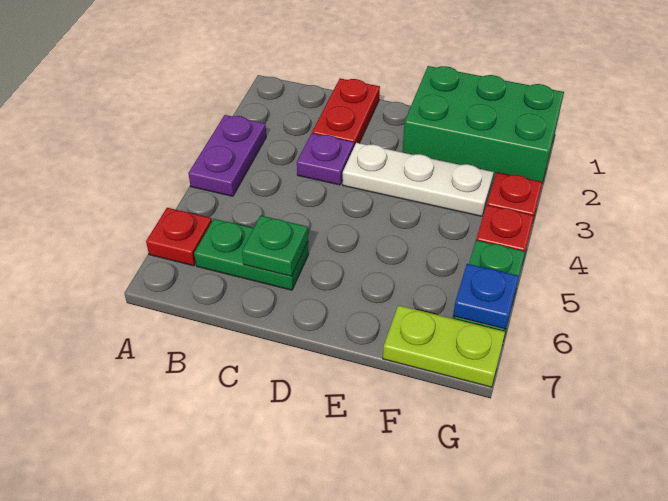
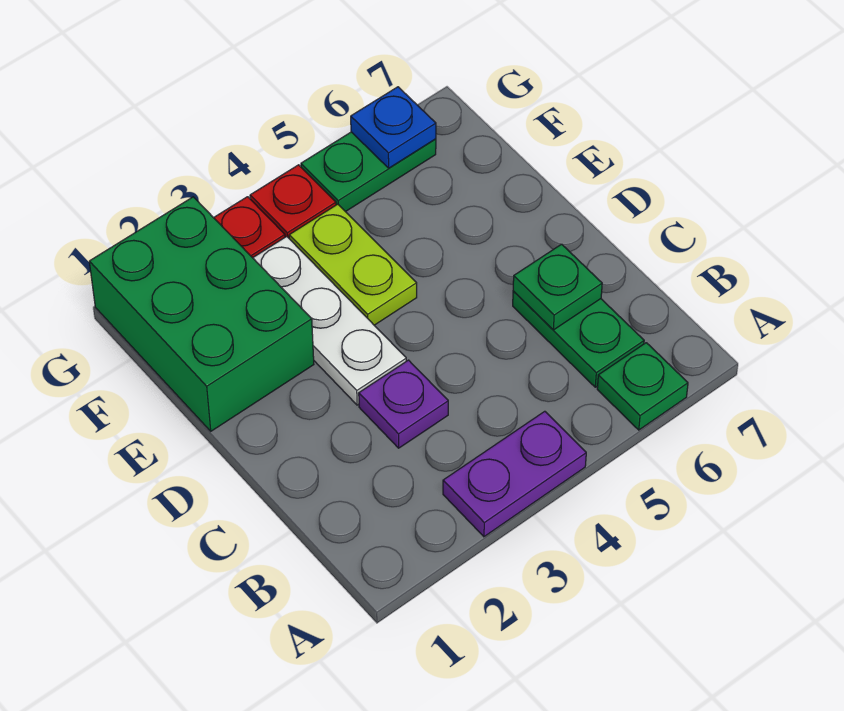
red plate A6 level 1 -> green plate A6 level 1
red plate C1:C2 level 1 -> none
lime plate F7:G7 level 1 -> lime plate E4:F4 level 1

